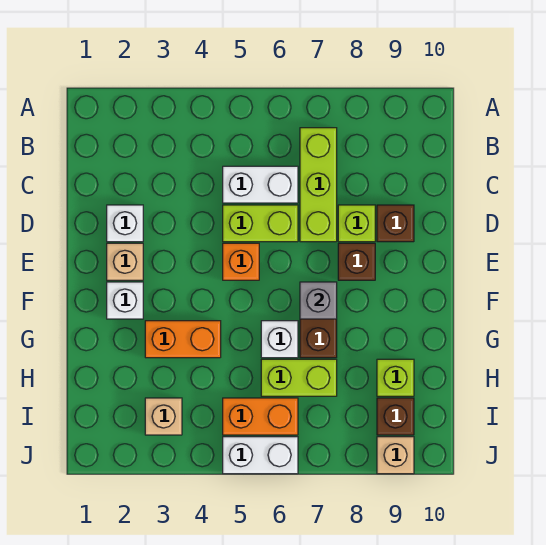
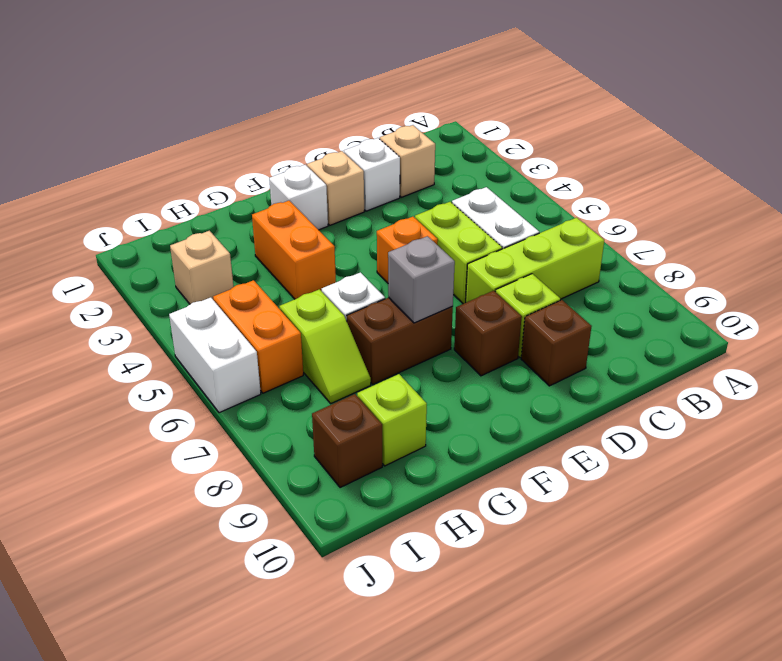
lime brick H6:H7 level 1 -> lime slope H6:H7 level 1 top 6
tan brick J9 level 1 -> tan brick C2 level 1

